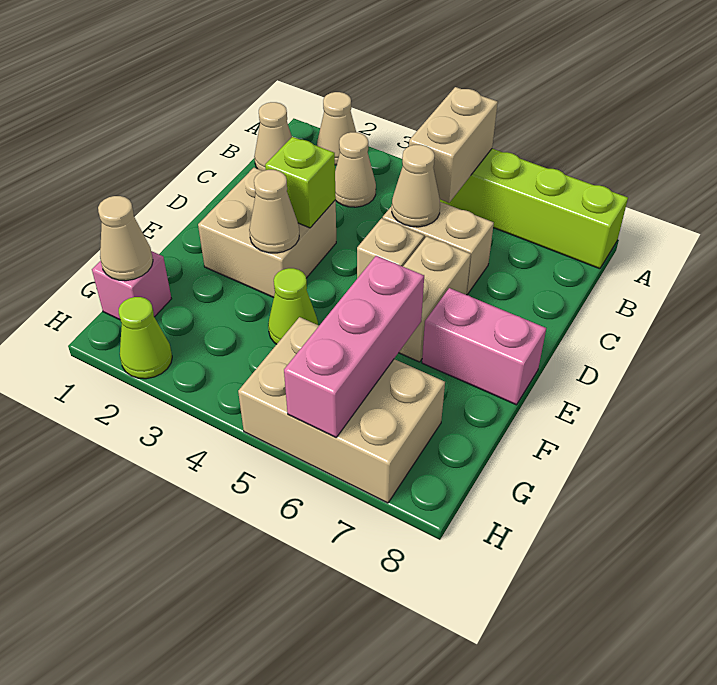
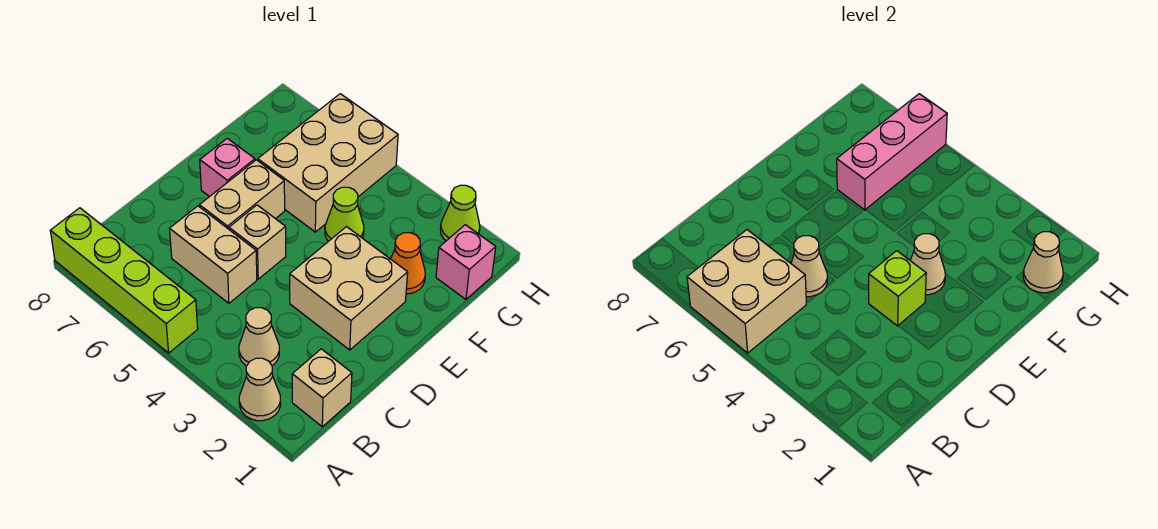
tan brick A5:B5 level 2 -> tan brick A5:B6 level 2
tan cone B1 level 1 -> tan brick B1 level 1
pink brick E7:E8 level 1 -> pink brick E7 level 1
none -> orange cone F2 level 1
tan brick G5:H7 level 1 -> tan brick F5:H6 level 1

